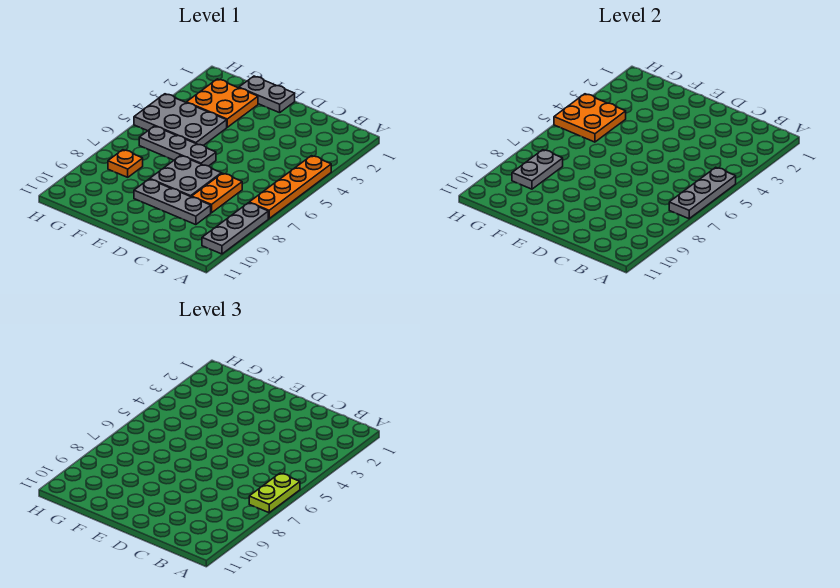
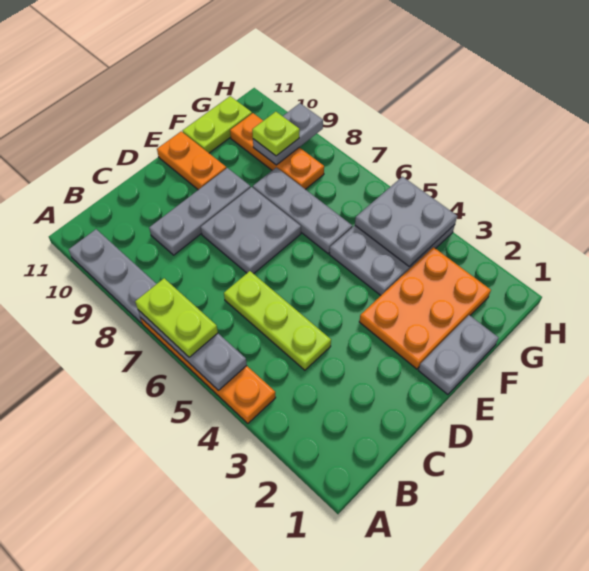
none -> lime plate C4:C6 level 1
orange plate C7:C8 level 1 -> orange plate E10:E11 level 1
grey plate E6:G6 level 1 -> grey plate F6:F8 level 1
orange plate F2:G3 level 1 -> orange plate E2:G3 level 1
none -> lime plate F11:G11 level 1
orange plate G4:H5 level 2 -> grey plate G4:H5 level 2
orange plate G8 level 1 -> orange plate G8:G10 level 1
grey plate G8:G9 level 2 -> grey plate G9:H9 level 2
none -> lime plate G9 level 3

